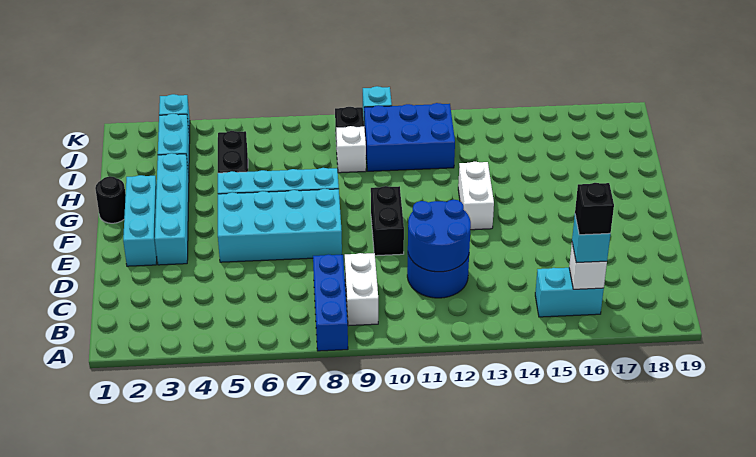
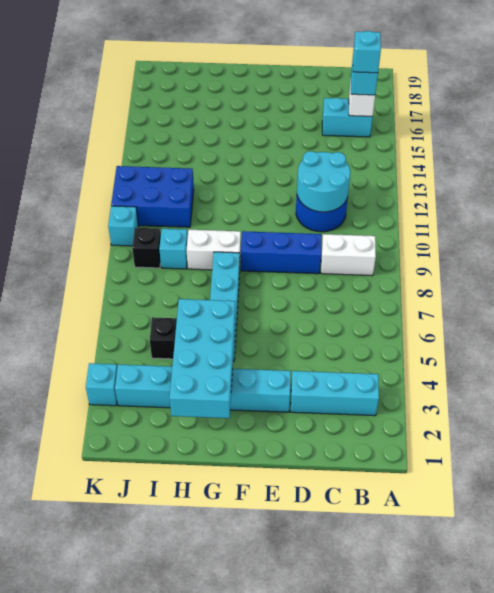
blue brick A8:C8 level 1 -> blue brick D9:F9 level 1
cyan brick B15:B16 level 1 -> cyan brick B16:C16 level 1
black brick B16 level 4 -> cyan brick B16 level 4
blue round brick C11:D12 level 2 -> cyan round brick C11:D12 level 2
cyan brick E2:G2 level 1 -> cyan brick B3:D3 level 1
cyan brick E5:F8 level 1 -> cyan brick G2:H5 level 2
black brick E10:F10 level 1 -> none
white brick F13:G13 level 1 -> white brick G9:H9 level 1
black round brick G1 level 1 -> none
white brick I9 level 1 -> cyan brick I9 level 1
blue brick I10:J12 level 1 -> blue brick I11:K12 level 1

